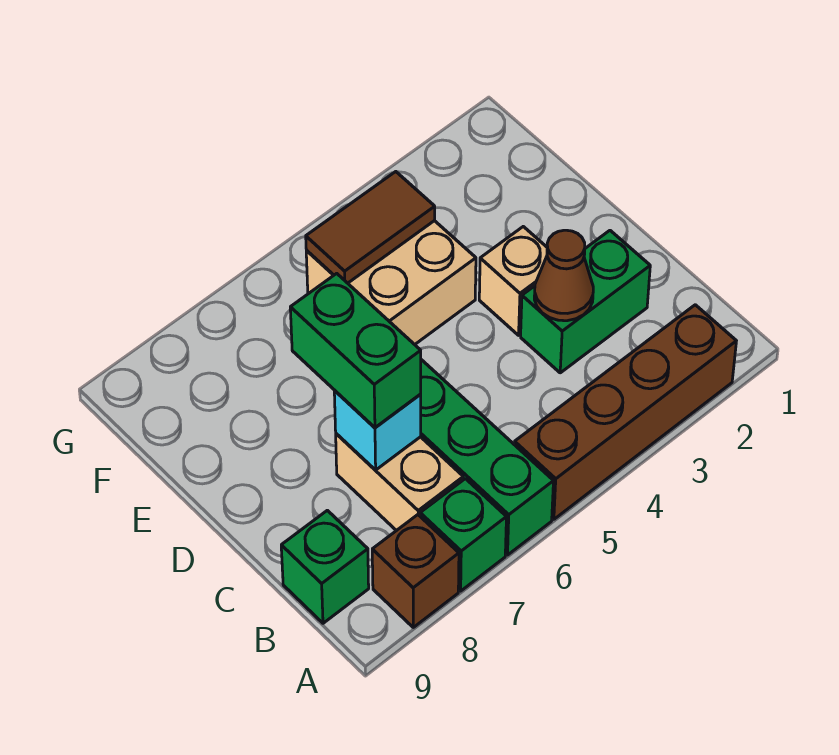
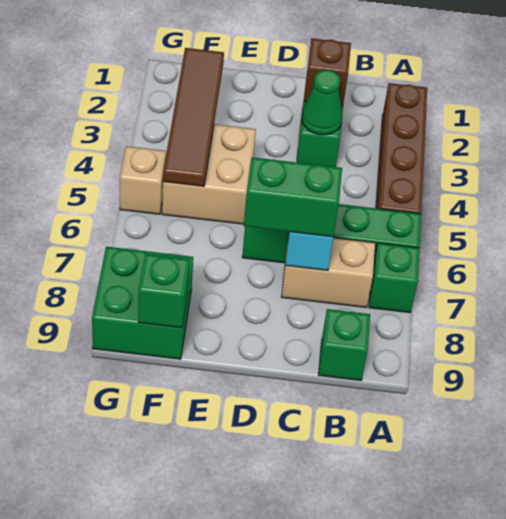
brown brick A8 level 1 -> brown brick C2 level 2
brown cone C3 level 2 -> green cone C3 level 2
tan brick D3 level 1 -> tan brick G5 level 1
brown tile F4:F5 level 2 -> brown tile F2:F5 level 2
none -> green brick F8:G9 level 1
none -> green brick F9 level 2

